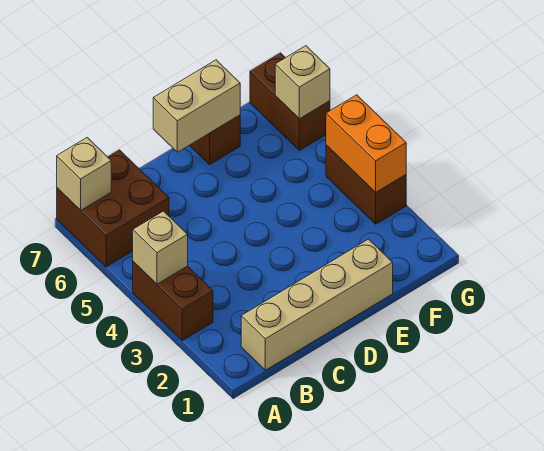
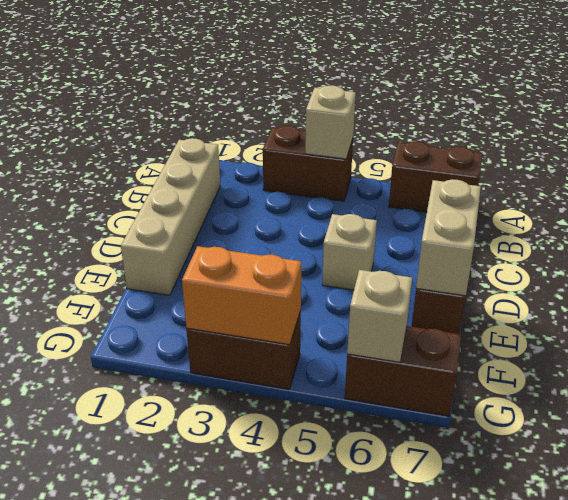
brown brick A6:B7 level 1 -> brown brick A6:A7 level 1
tan brick A7 level 2 -> tan brick D5 level 1

